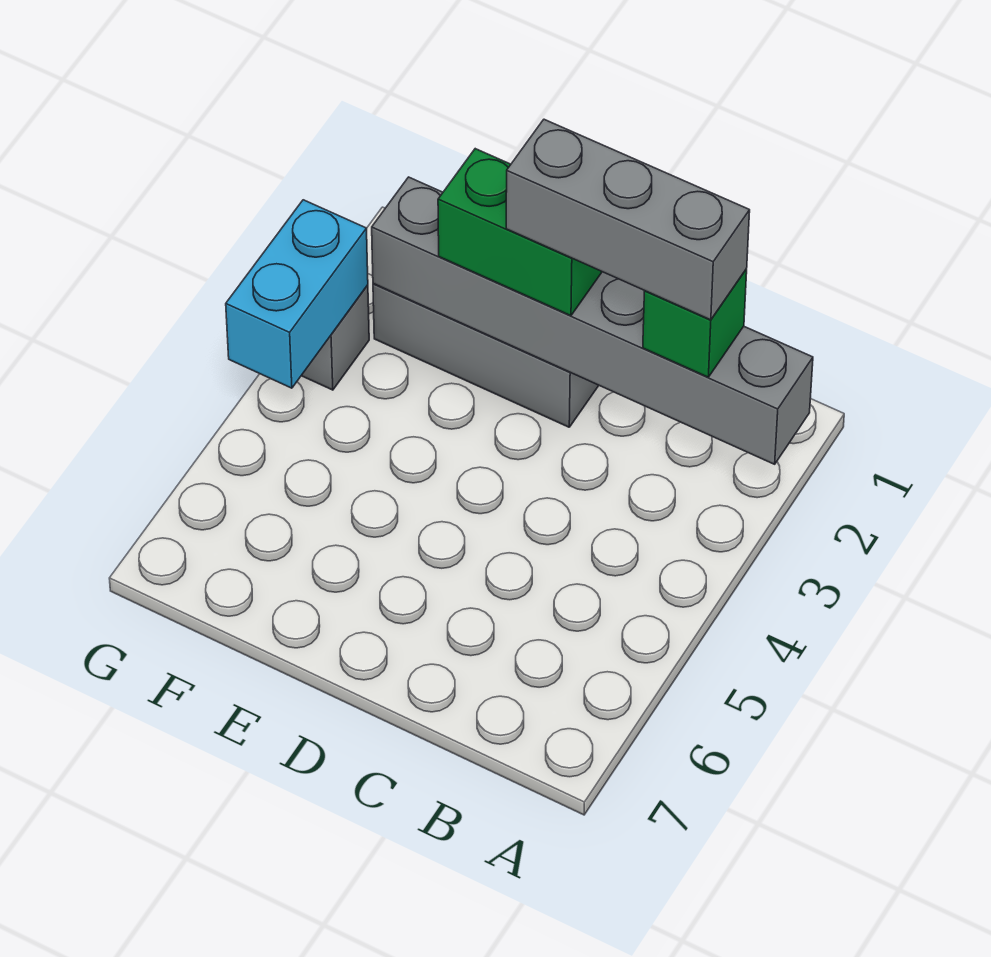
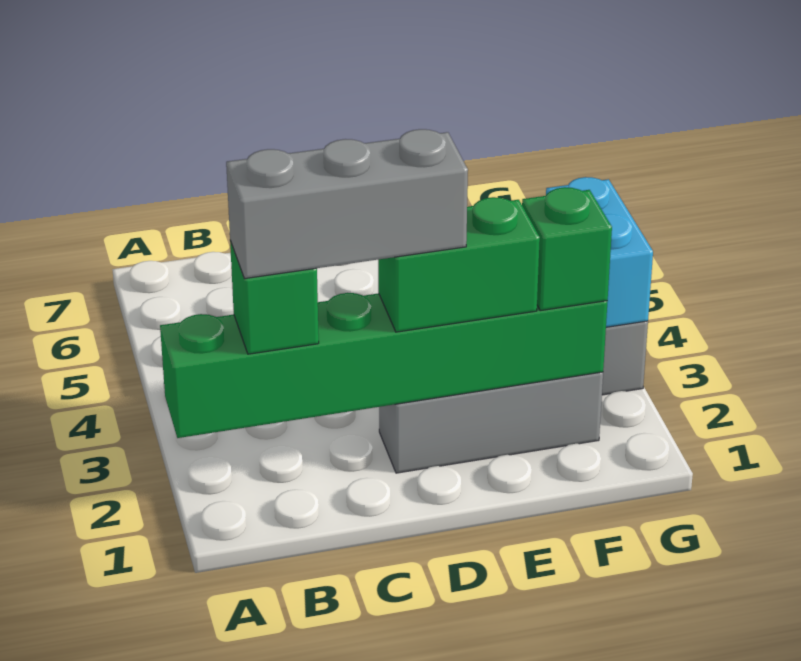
grey brick A2:F2 level 2 -> green brick A2:F2 level 2
none -> green brick F2 level 3

